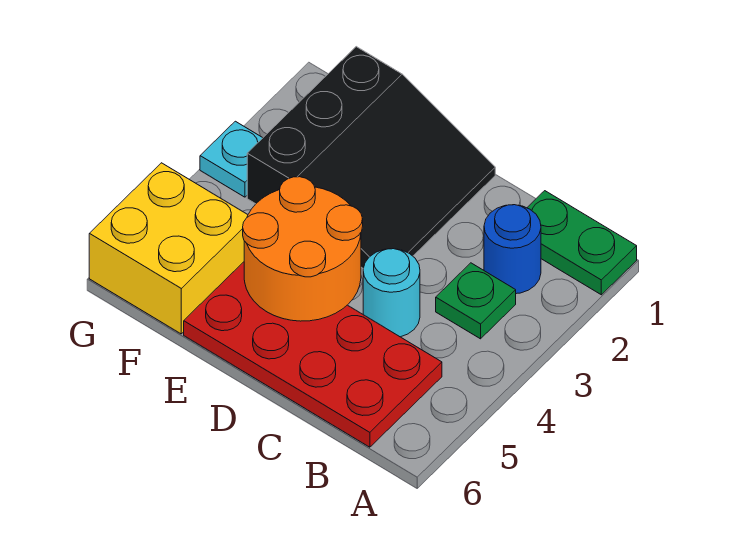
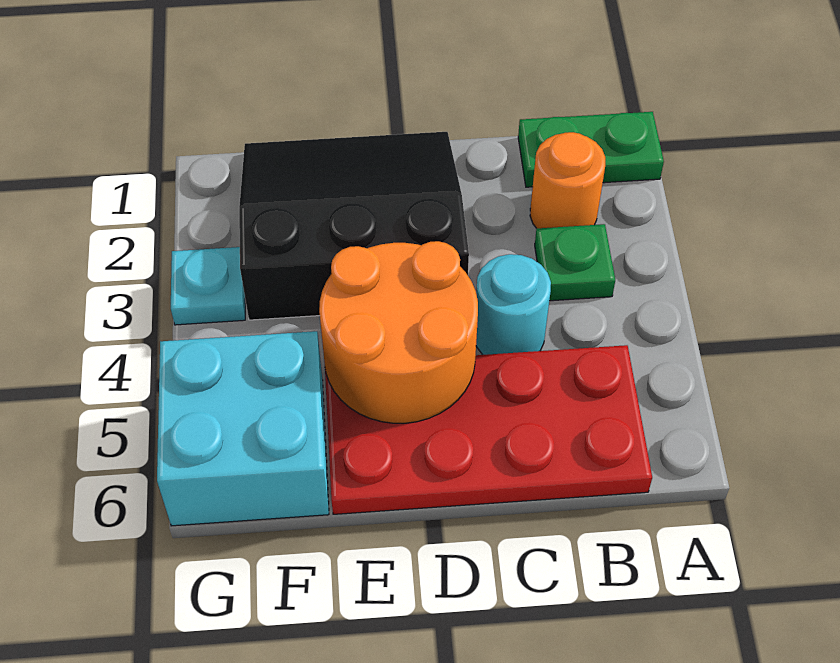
blue round brick B2 level 1 -> orange round brick B2 level 1
black slope D1:F3 level 1 top F -> black slope D1:F3 level 1 top 3
yellow brick F5:G6 level 1 -> cyan brick F5:G6 level 1

